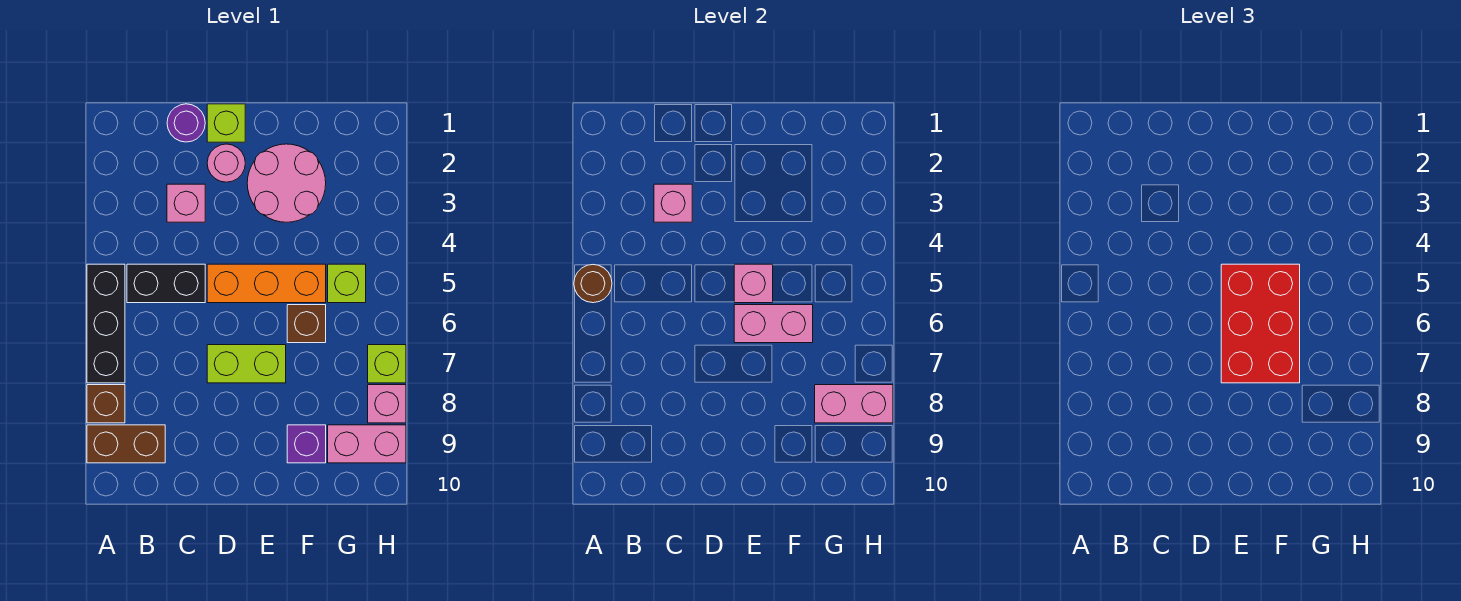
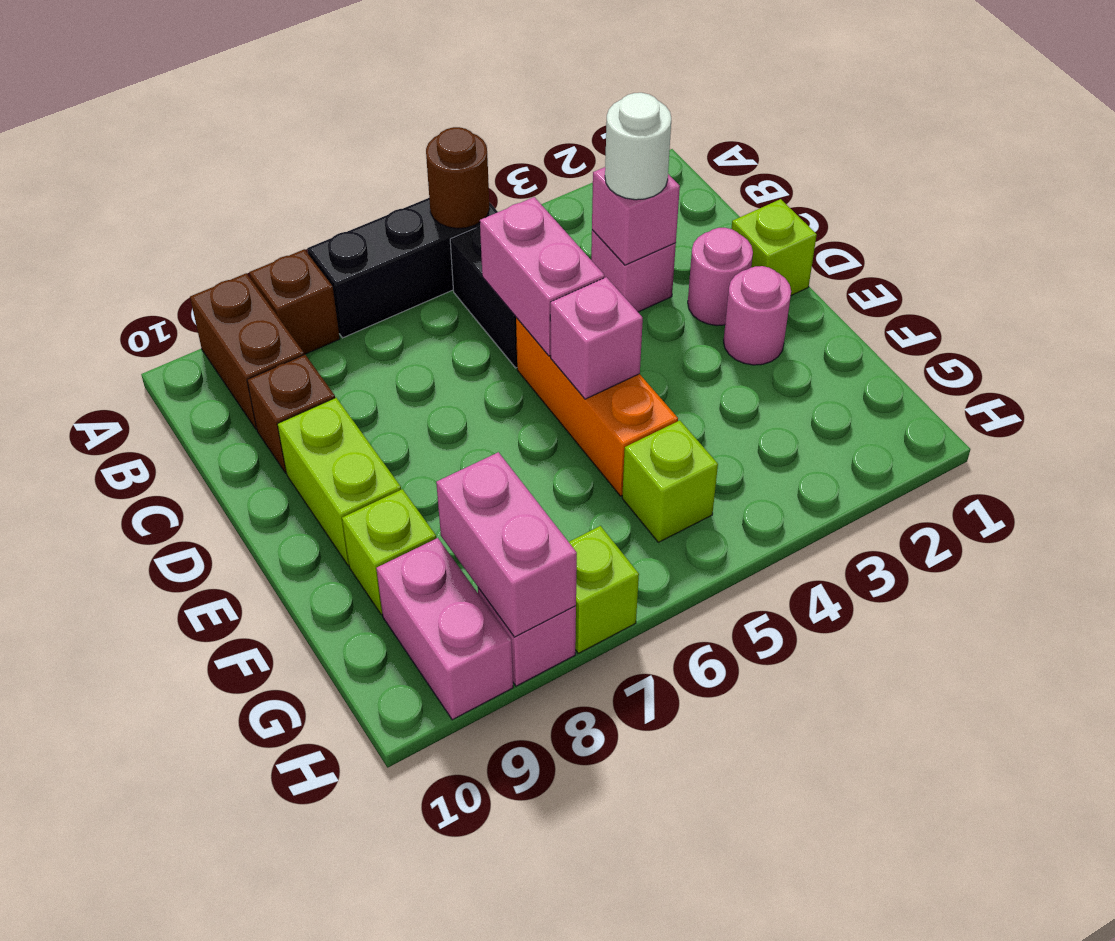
purple round brick C1 level 1 -> none
none -> white round brick C3 level 3
lime brick D7:E7 level 1 -> lime brick D9:E9 level 1
pink round brick E2:F3 level 1 -> pink round brick E2 level 1
red brick E5:F7 level 3 -> none
pink brick E6:F6 level 2 -> pink brick C5:D5 level 2
brown brick F6 level 1 -> brown brick C9 level 1
purple brick F9 level 1 -> lime brick F9 level 1

